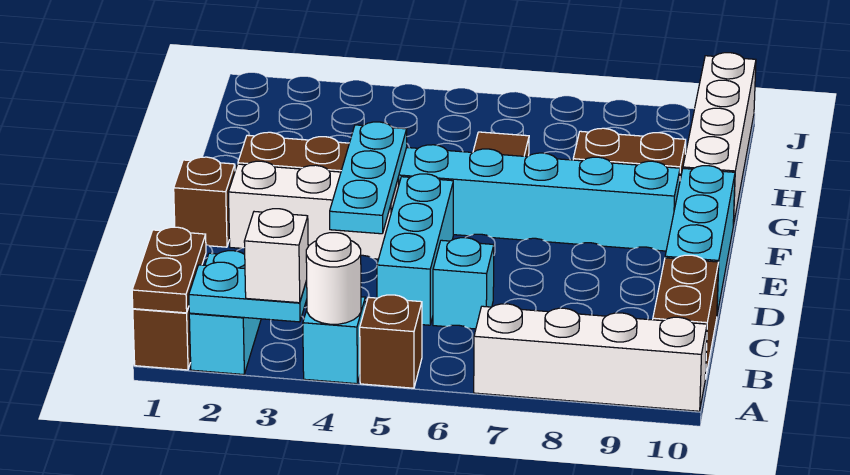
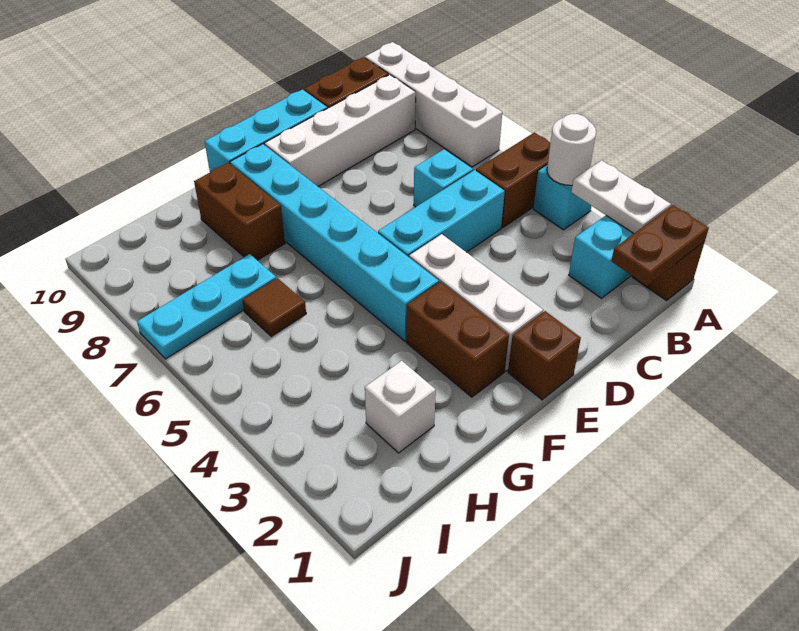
cyan plate A2:A3 level 2 -> white plate A2:A3 level 2
white brick A3 level 3 -> white brick H2 level 1
brown brick A5 level 1 -> brown brick A5:B5 level 1
cyan plate D4:F4 level 2 -> cyan plate H7:J7 level 1
white brick G10:J10 level 1 -> white brick B9:E9 level 1

